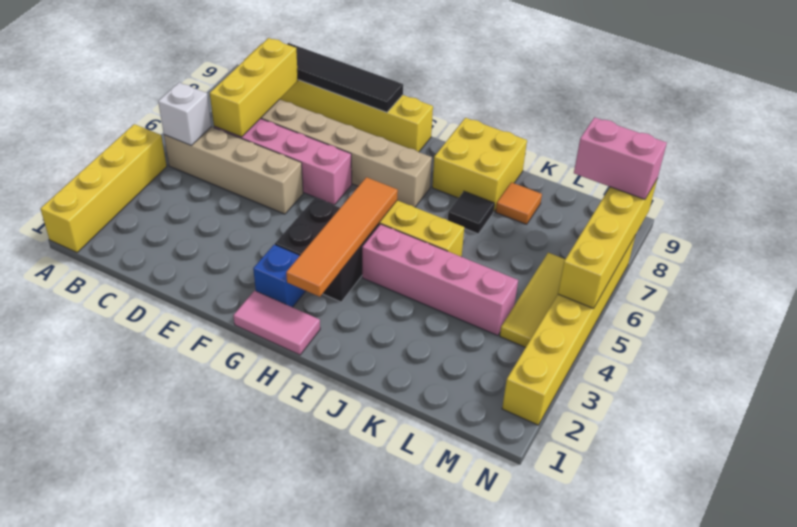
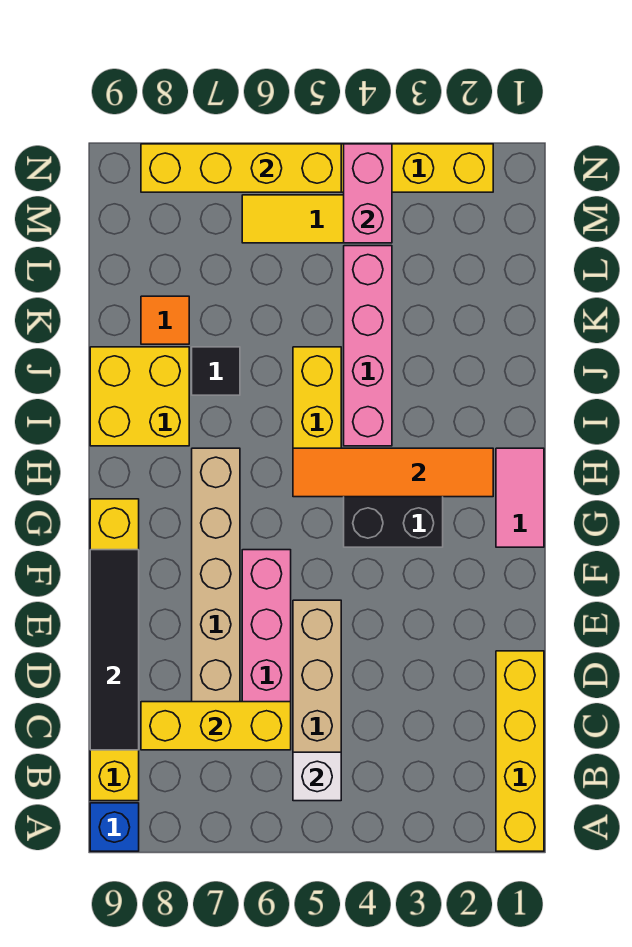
yellow brick A1:A4 level 1 -> yellow brick A1:D1 level 1
blue brick G2 level 1 -> blue brick A9 level 1
pink brick M8:N8 level 3 -> pink brick M4:N4 level 2

